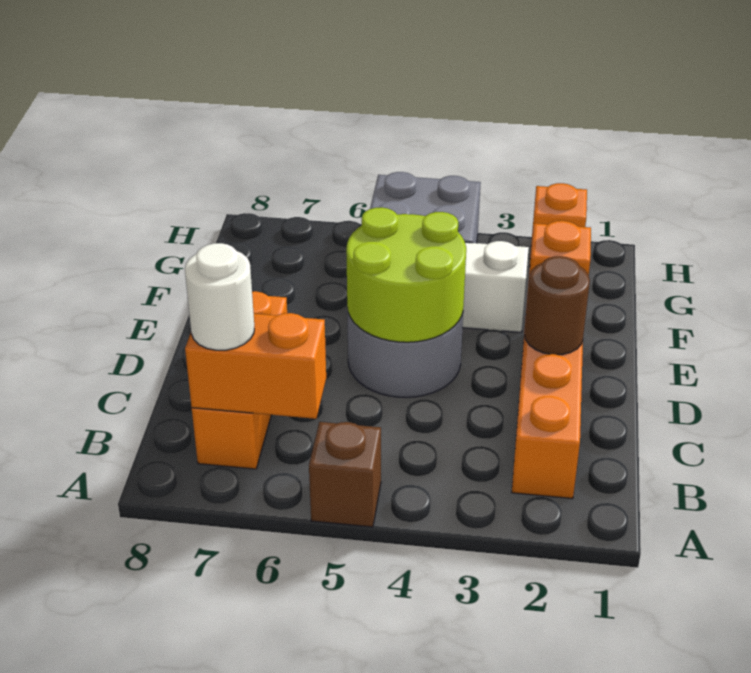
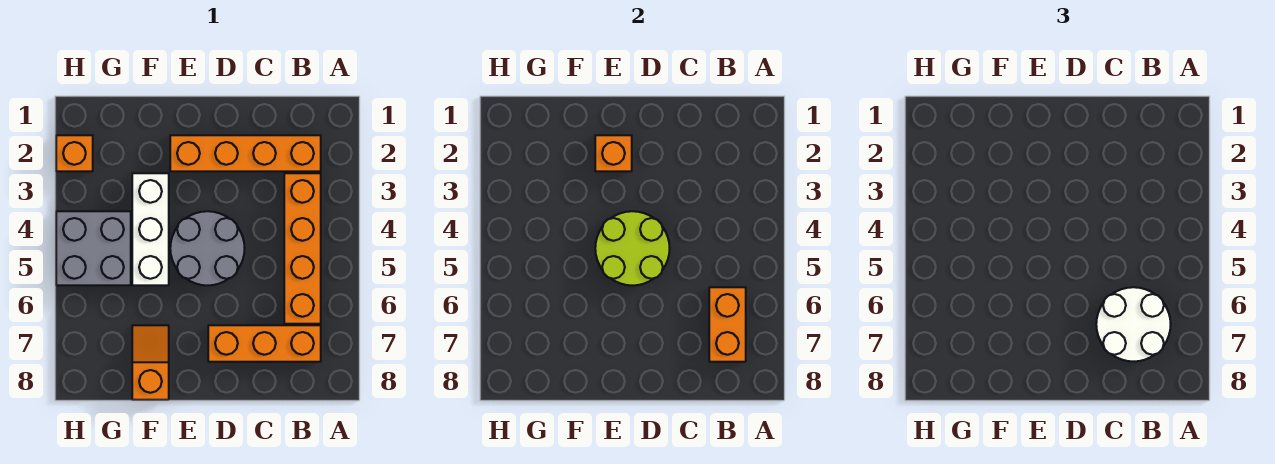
brown brick A5 level 1 -> none
none -> orange brick B3:B6 level 1
white round brick B7 level 3 -> white round brick B6:C7 level 3
brown round brick D2 level 2 -> none
none -> orange slope F7:F8 level 1 top 8

